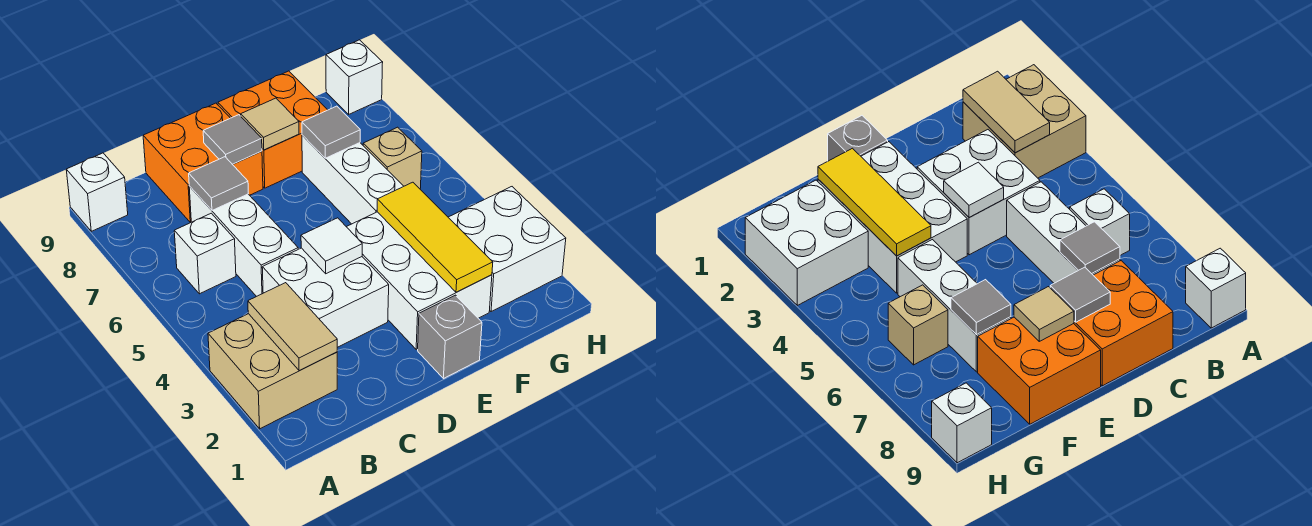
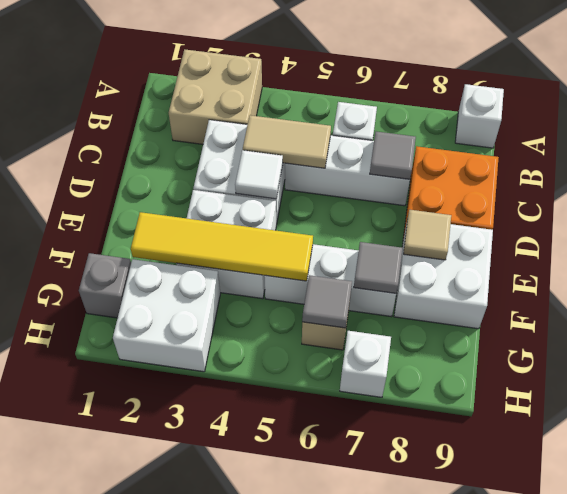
tan tile B2:B3 level 2 -> tan tile C4:C5 level 2
grey tile D8 level 2 -> grey tile G6 level 2
grey brick E1 level 1 -> grey brick G1 level 1
white brick E2:F4 level 1 -> white brick E3:F4 level 1
orange brick E8:F9 level 1 -> white brick E8:F9 level 1
yellow tile F2:F4 level 2 -> yellow tile F2:F5 level 2
white brick H9 level 1 -> white brick H7 level 1

